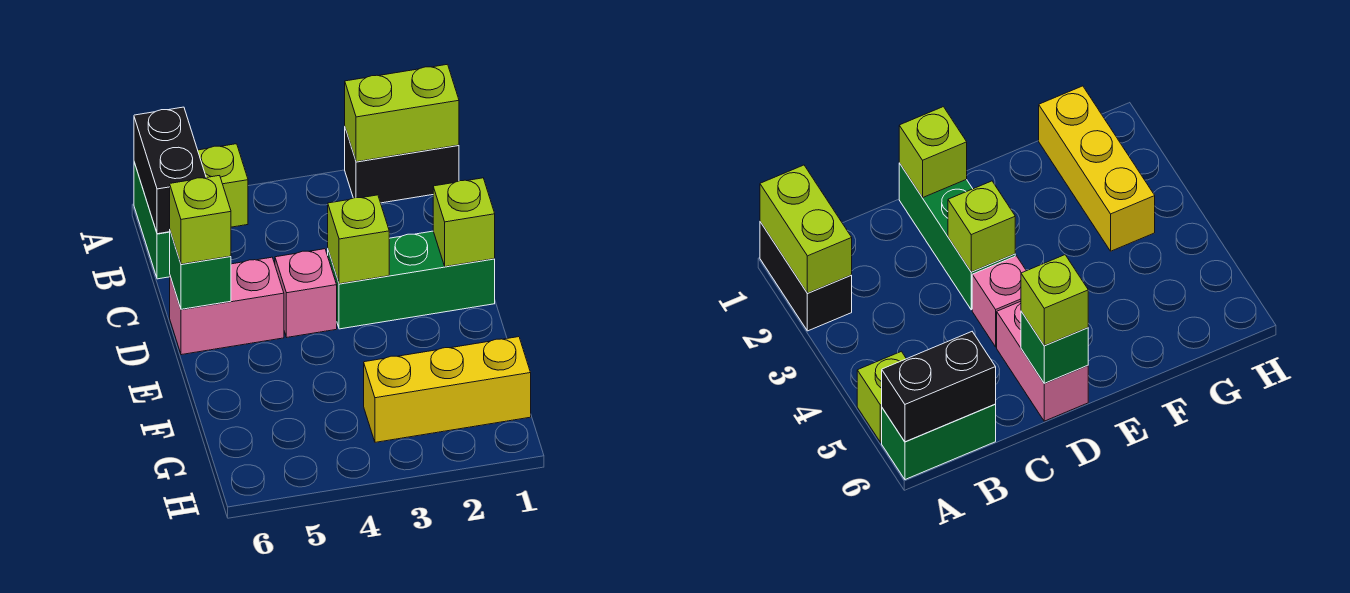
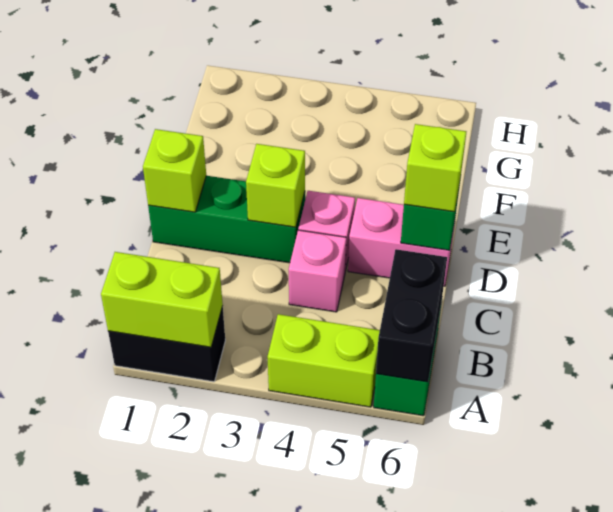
lime brick A5 level 1 -> lime brick A4:A5 level 1
none -> pink brick C4 level 1
yellow brick G1:G3 level 1 -> none

